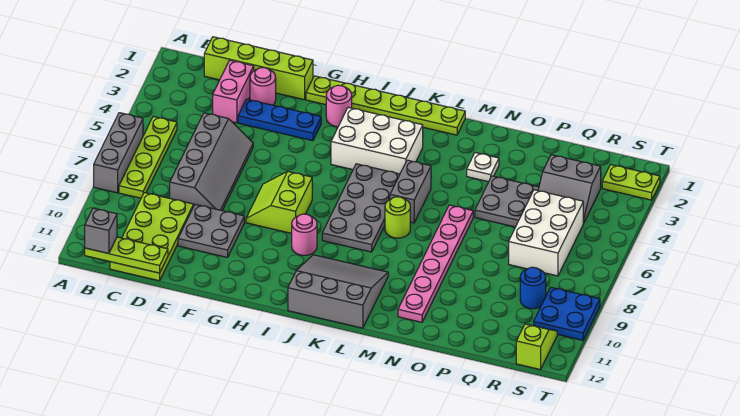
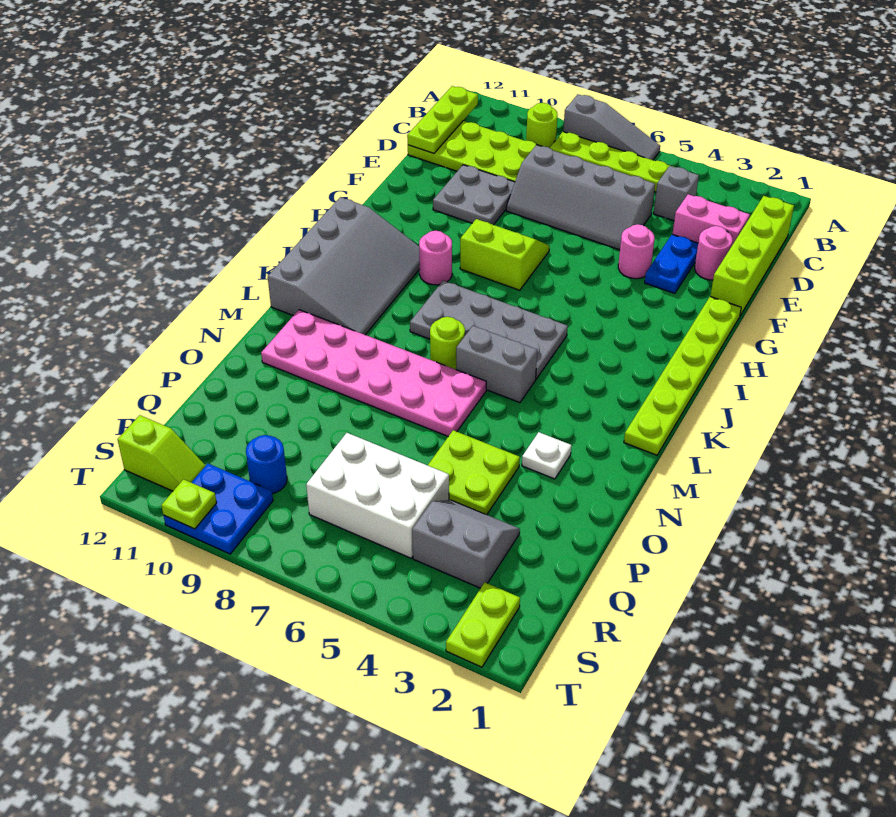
grey brick A6:A8 level 1 -> grey slope A6:A8 level 1 top 8
none -> lime round brick B9 level 1
grey brick B12 level 3 -> grey brick C4 level 1
blue plate E3:G3 level 1 -> blue plate E3:F3 level 1
pink round brick H2 level 1 -> pink round brick F4 level 1
white brick I3:K4 level 1 -> none
grey slope J10:L12 level 1 top 12 -> grey slope I10:L12 level 1 top 12
pink plate N6:N11 level 1 -> pink plate M6:N11 level 1
grey plate O4:P5 level 1 -> lime plate O4:P5 level 1
grey slope Q3:R4 level 1 top 3 -> grey slope Q3:R4 level 1 top R
none -> lime plate T10 level 2

